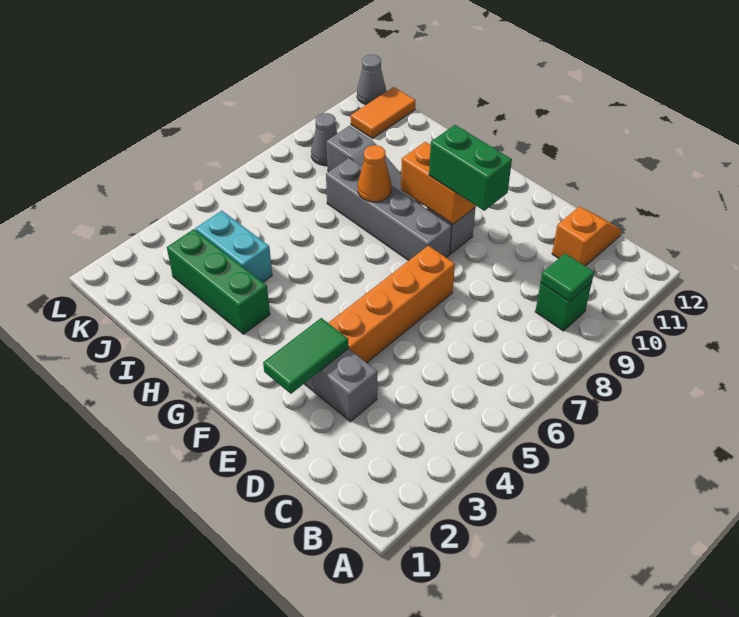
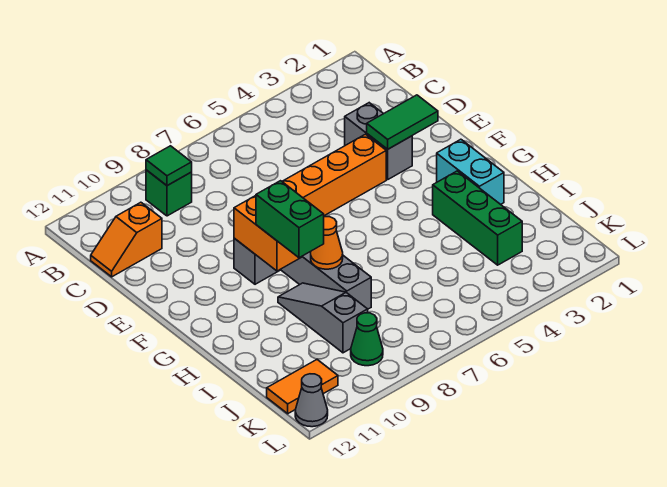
green brick E9:F9 level 3 -> green brick G9:H9 level 3
cyan brick I4:J4 level 1 -> cyan brick G2:H2 level 1
grey cone K9 level 1 -> green cone K9 level 1

